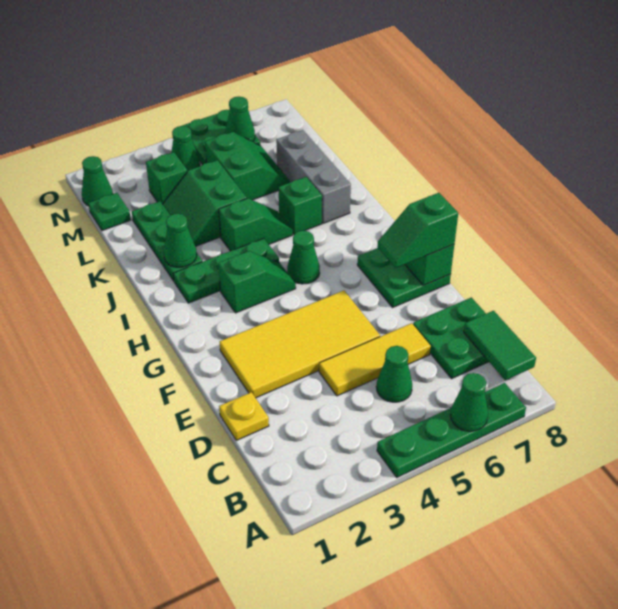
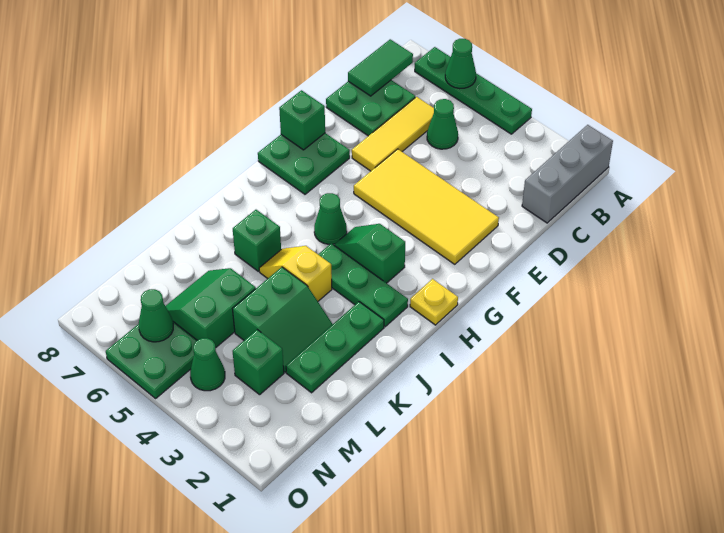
yellow plate D1 level 1 -> yellow plate H1 level 1
yellow tile D4:D6 level 1 -> yellow tile C6:E6 level 1
green slope F7:F8 level 3 top 8 -> none
green cone J2 level 2 -> none
green slope J4:J5 level 1 top 4 -> yellow slope J4:J5 level 1 top 4
grey brick J7:L7 level 1 -> grey brick A1:C1 level 1
green plate M1 level 1 -> none
green cone N1 level 1 -> none

